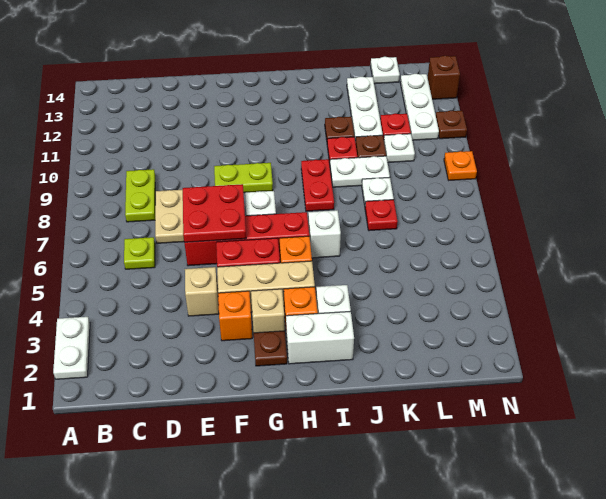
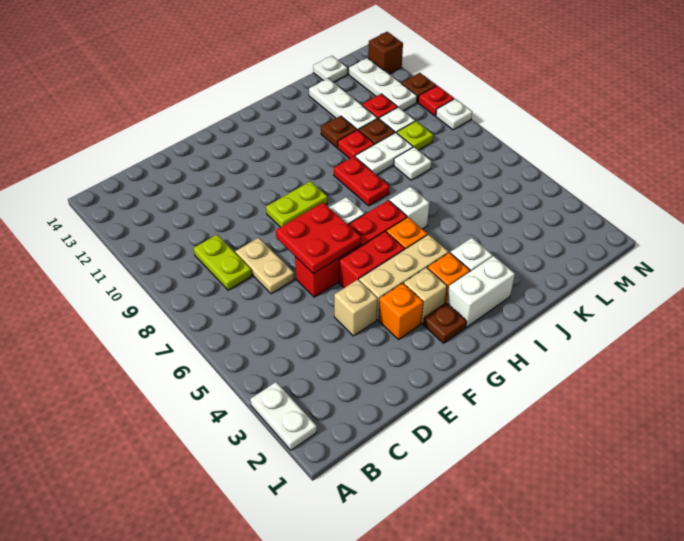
lime plate C6 level 1 -> lime plate L9 level 1
red plate K7 level 1 -> red plate N10 level 1
orange plate N9 level 1 -> white plate N9 level 1

